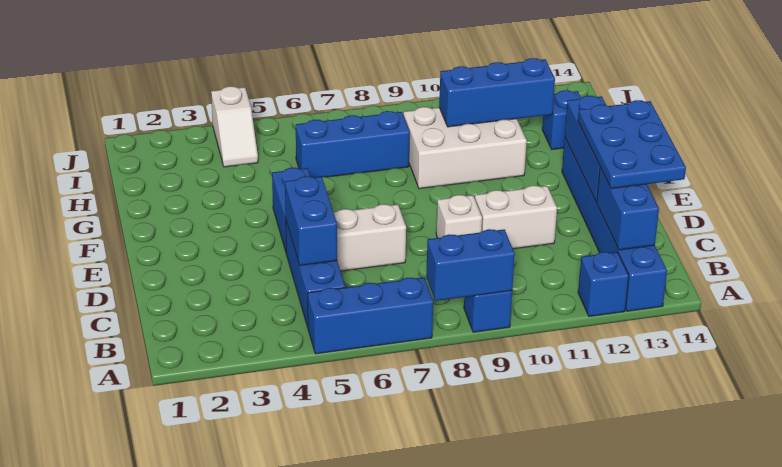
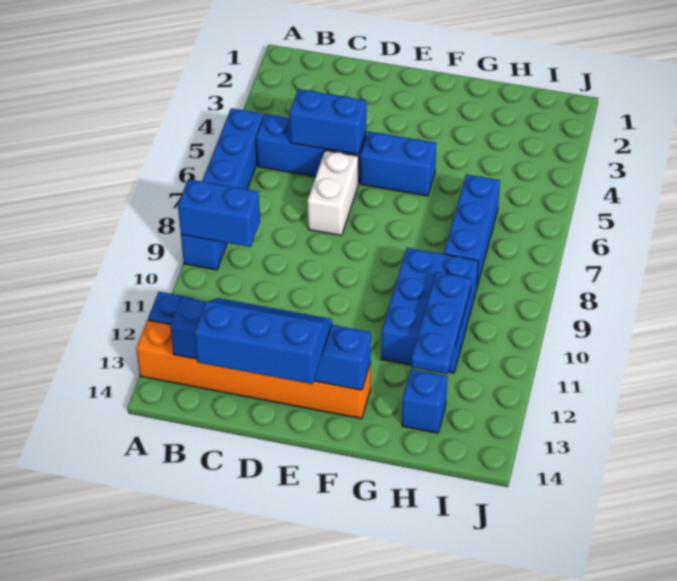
blue brick A8:A9 level 2 -> blue brick A9:B9 level 2
blue brick A13:F13 level 1 -> orange brick A13:F13 level 1
blue plate C13:E14 level 3 -> blue slope C13:E14 level 3 top 14
white brick D9 level 1 -> none
white brick D10:D11 level 1 -> none
white brick G9:H11 level 1 -> blue brick G9:H11 level 1
blue brick H10:H12 level 2 -> blue plate H10:H12 level 2
white slope I4:J4 level 1 top J -> none

